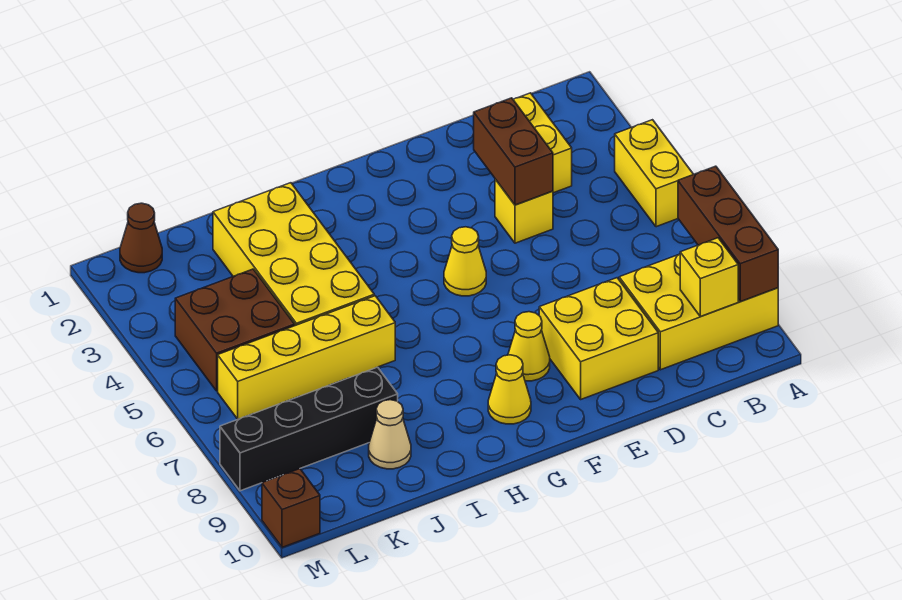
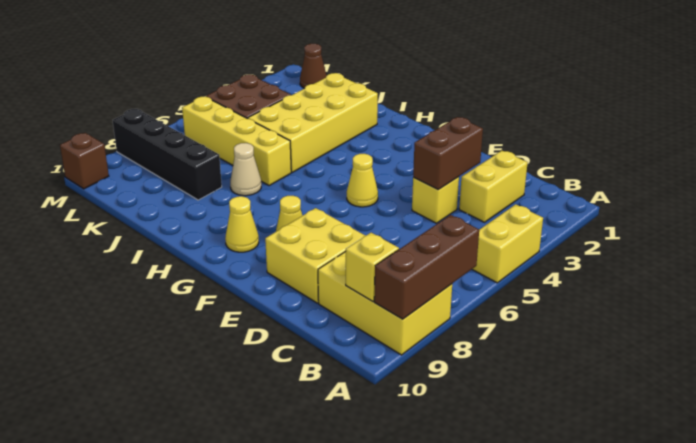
tan cone J9 level 1 -> tan cone I7 level 1

